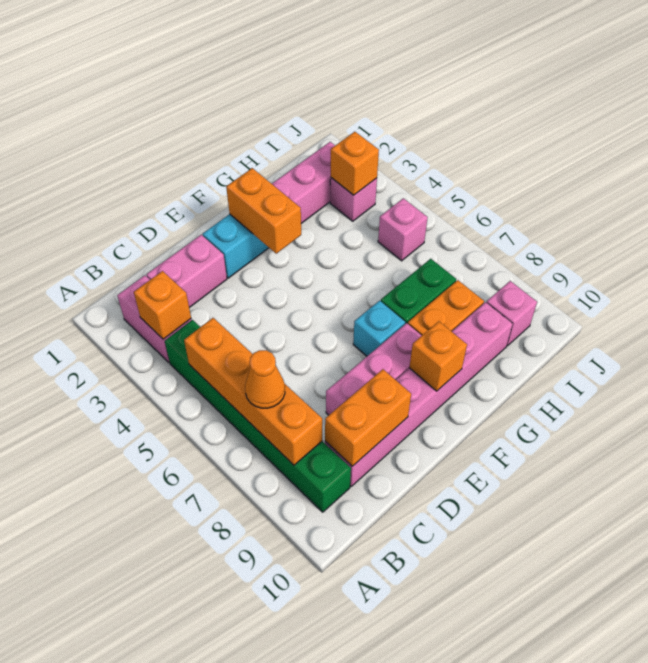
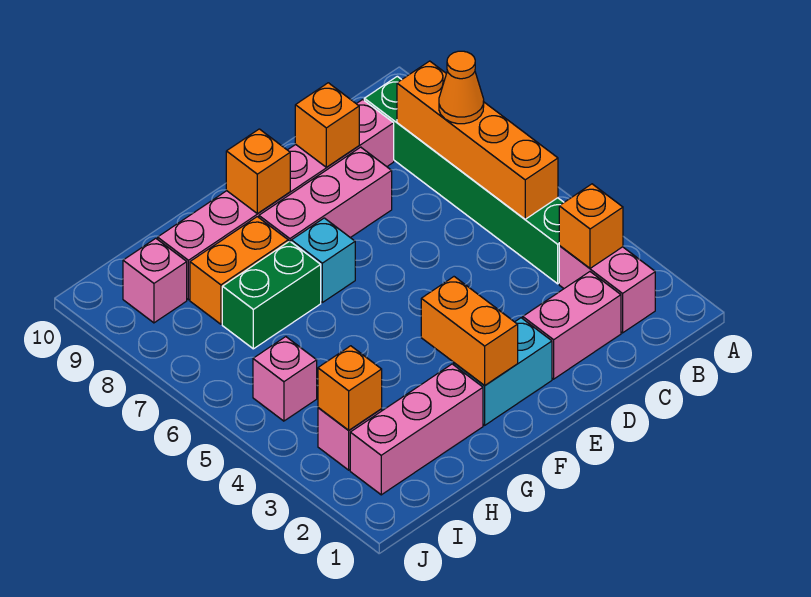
orange brick C9:D9 level 2 -> orange brick D9 level 2

